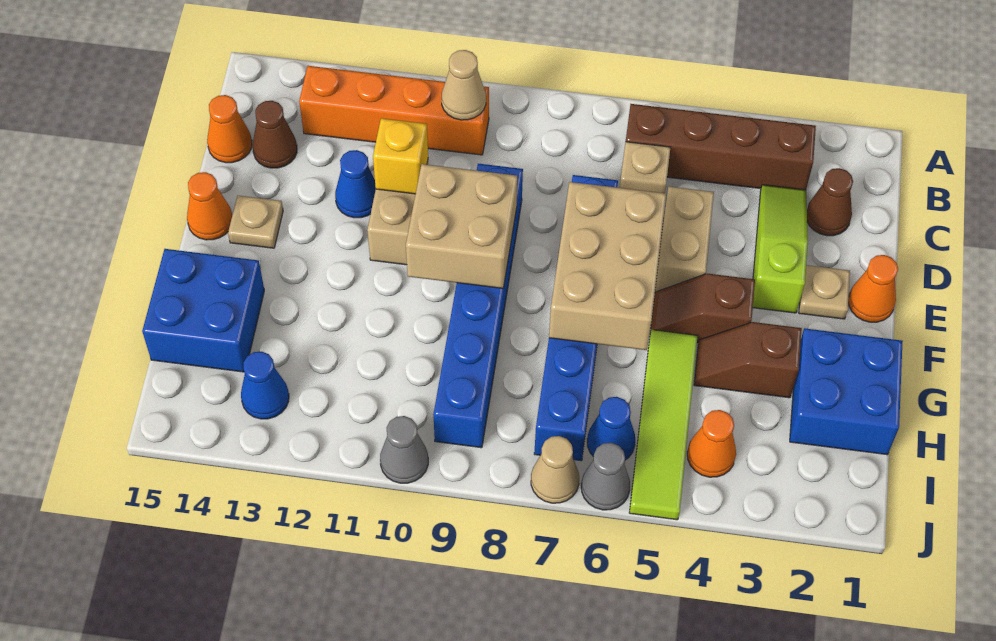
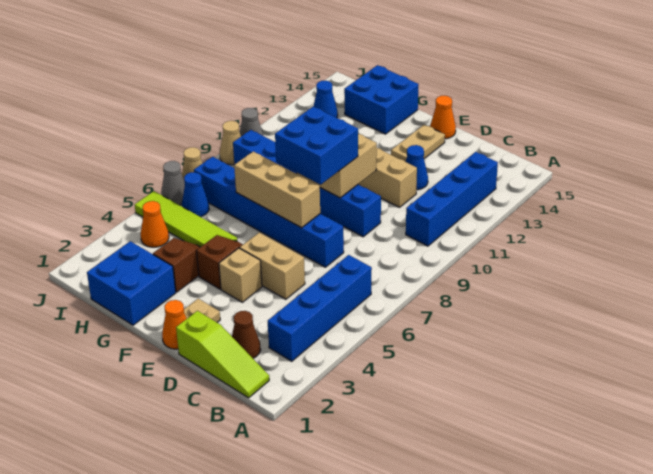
brown brick B3:B6 level 1 -> blue brick B3:B6 level 1
orange brick B10:B13 level 1 -> blue brick B10:B13 level 1
tan cone B10 level 2 -> tan cone J9 level 1
lime slope C3:E3 level 1 top E -> lime slope B1:D1 level 1 top D
tan brick C6 level 1 -> tan brick E4 level 1
brown cone C14 level 1 -> none
orange cone C15 level 1 -> none
yellow brick D11 level 2 -> none
tan brick E6:G7 level 2 -> tan brick E7:G7 level 2
none -> blue brick E8:F9 level 3
tan plate E14 level 1 -> tan plate E13:E14 level 1

